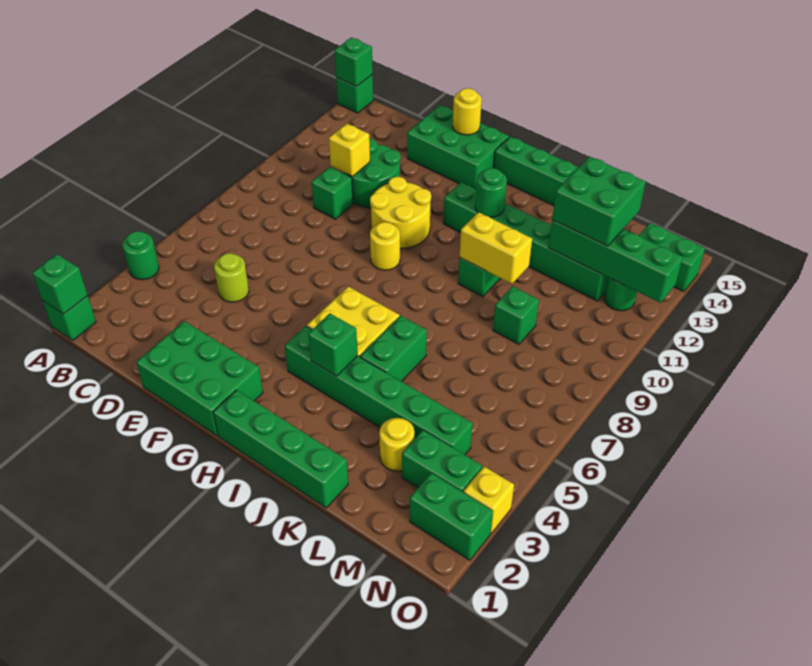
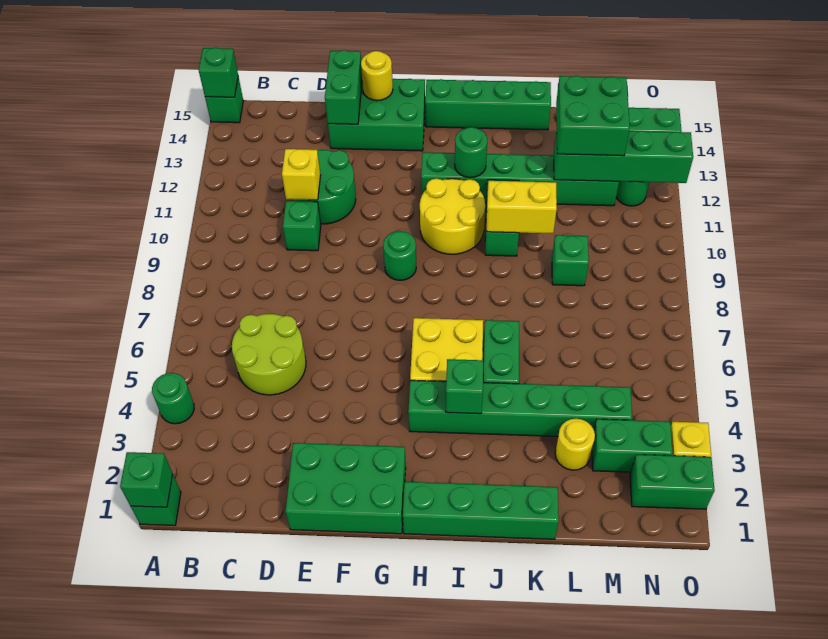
lime round brick D5 level 1 -> lime round brick C5:D6 level 1
none -> green brick E14:E15 level 2
yellow round brick F10:G11 level 1 -> yellow round brick H10:I11 level 1
yellow round brick G9 level 1 -> green round brick G9 level 1

